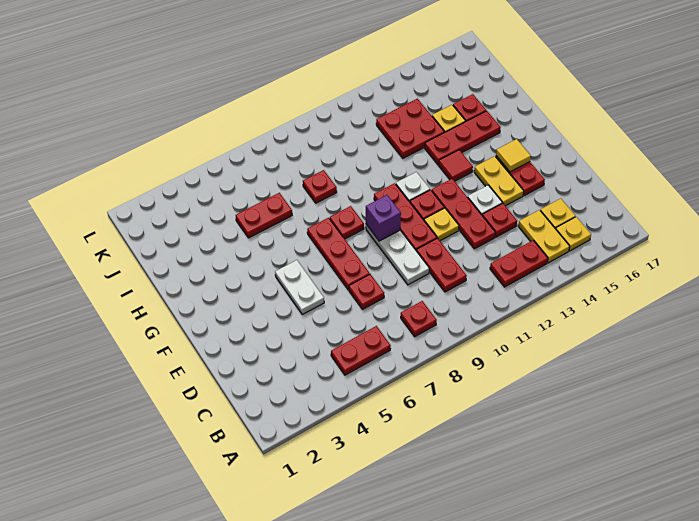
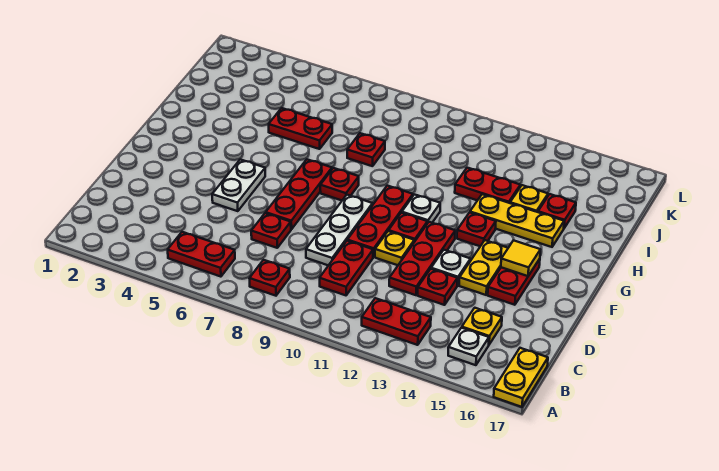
yellow plate B14:C14 level 1 -> yellow plate A17:B17 level 1
yellow plate B15 level 1 -> white plate B15 level 1
purple brick F9 level 2 -> none
red tile G13 level 1 -> red plate G13 level 1
red plate H13:H15 level 1 -> yellow plate H13:H15 level 1
red plate I12:J13 level 1 -> red plate I12:I13 level 1

